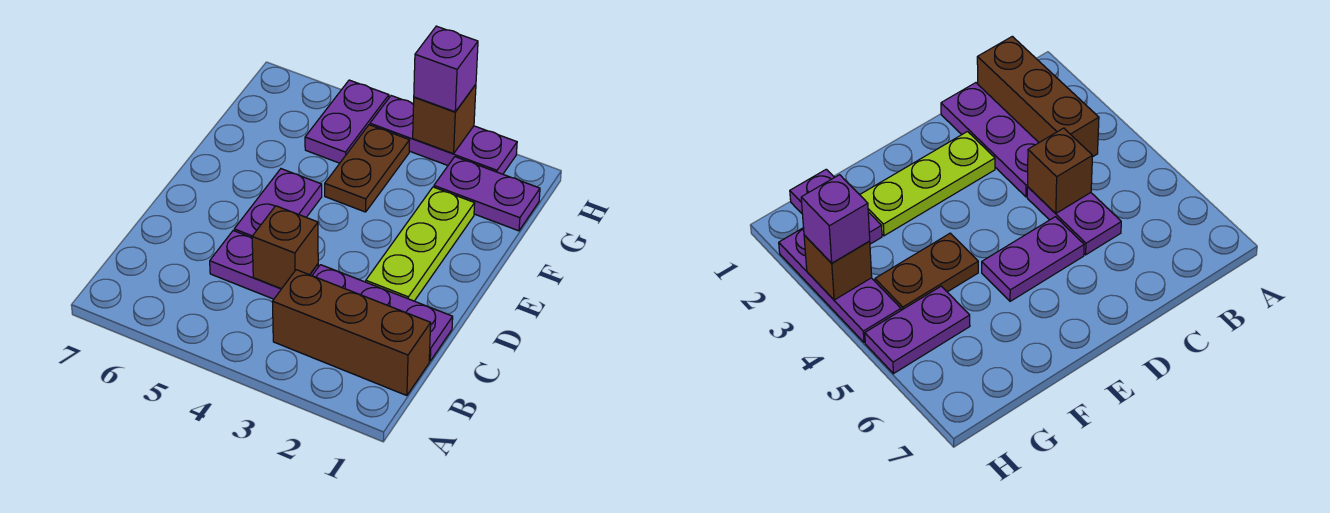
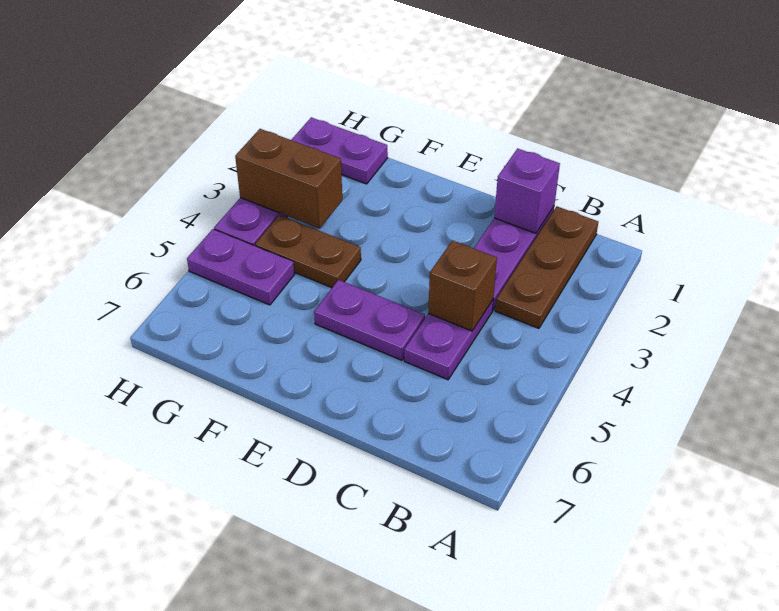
brown brick B1:B3 level 1 -> brown plate B1:B3 level 1
lime plate D2:F2 level 1 -> none
purple plate G1:G2 level 1 -> purple plate G1:H1 level 1
brown brick H3 level 2 -> brown brick G3:H3 level 2
purple brick H3 level 3 -> purple brick C1 level 2

